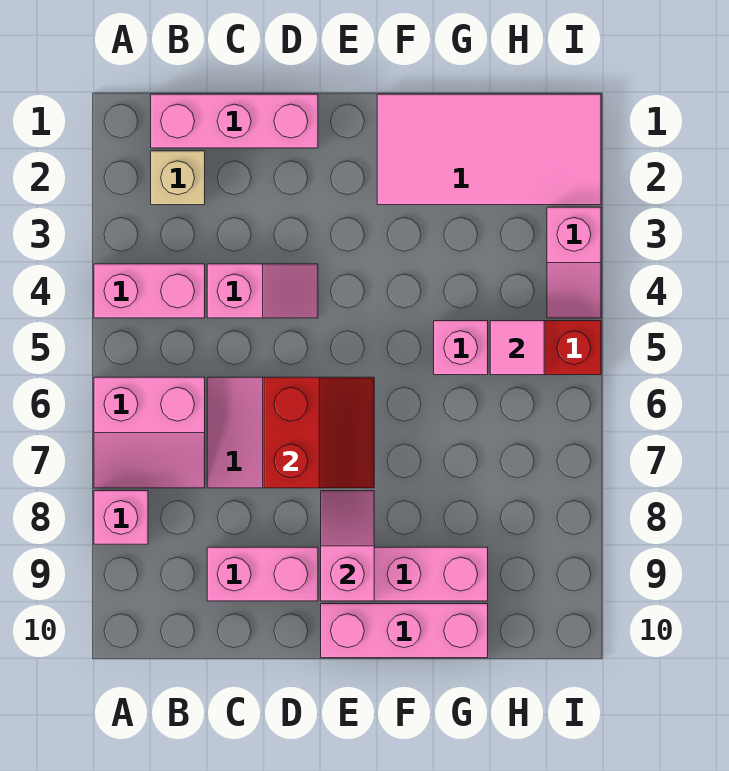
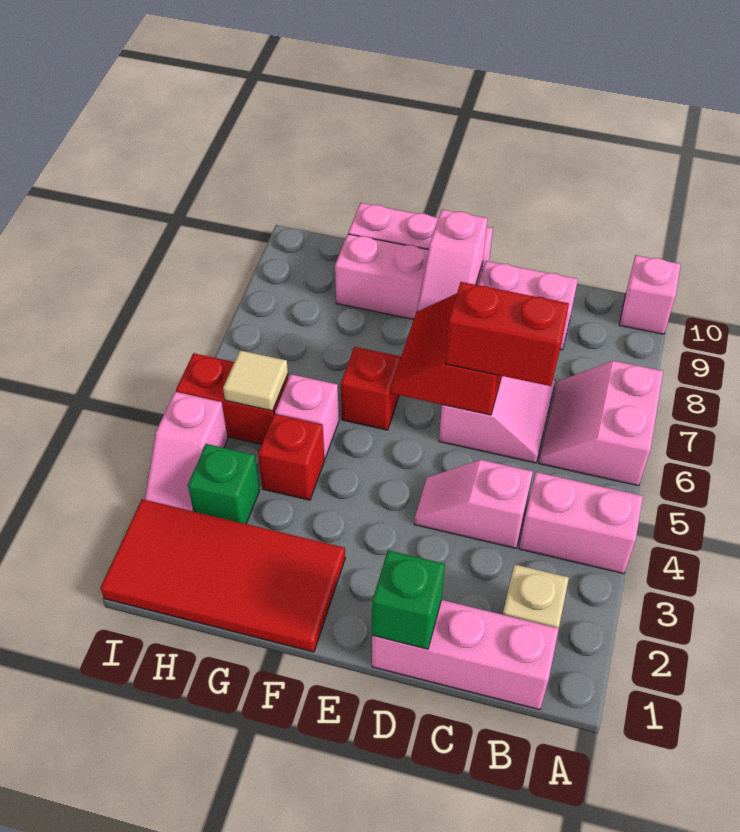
pink slope A6:B7 level 1 top 6 -> pink slope A6:B7 level 1 top A
pink brick A8 level 1 -> pink brick A10 level 1
none -> red brick C6:D6 level 3
none -> green brick D1 level 2
pink tile F1:I2 level 1 -> red tile F1:I2 level 1
none -> red brick F6 level 1
none -> red brick G4 level 1
none -> green brick H3 level 1
pink tile H5 level 2 -> tan tile H5 level 2
pink slope I3:I4 level 1 top 3 -> pink slope I3:I4 level 1 top 4

